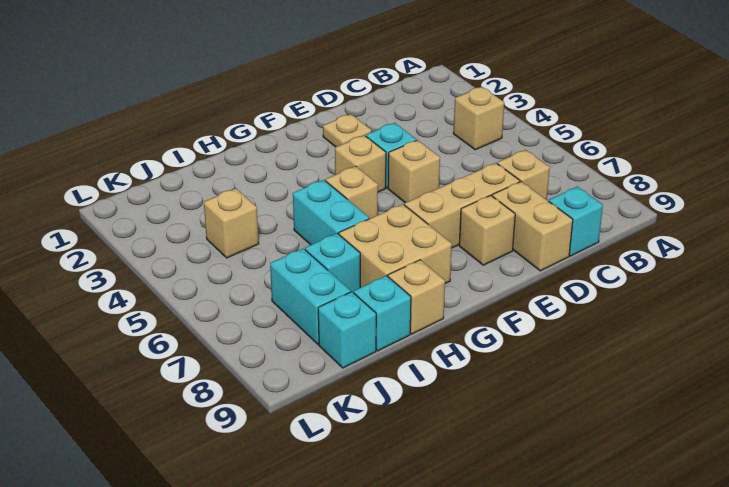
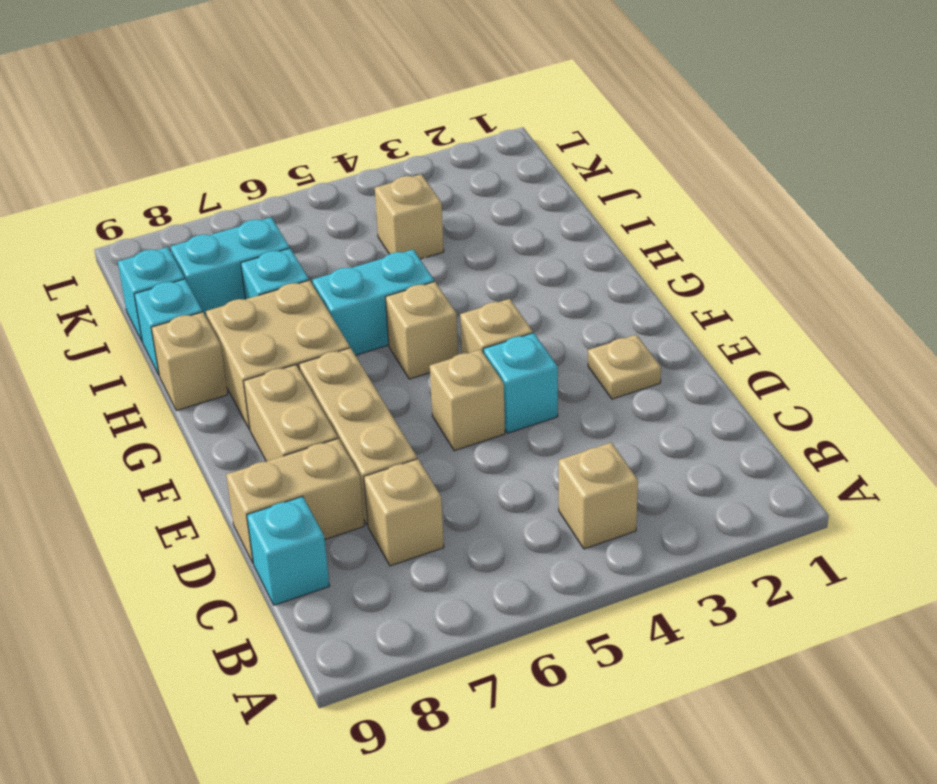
tan brick E8 level 1 -> tan brick E8:F8 level 1

